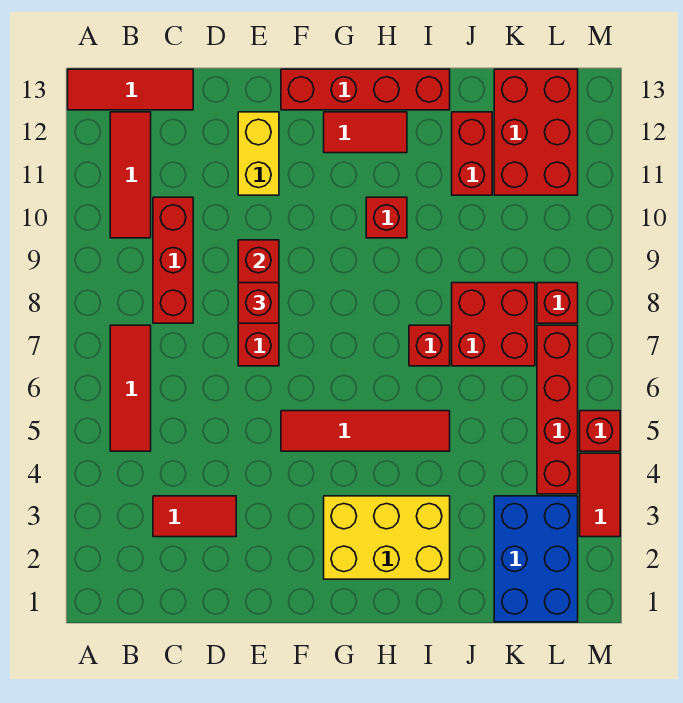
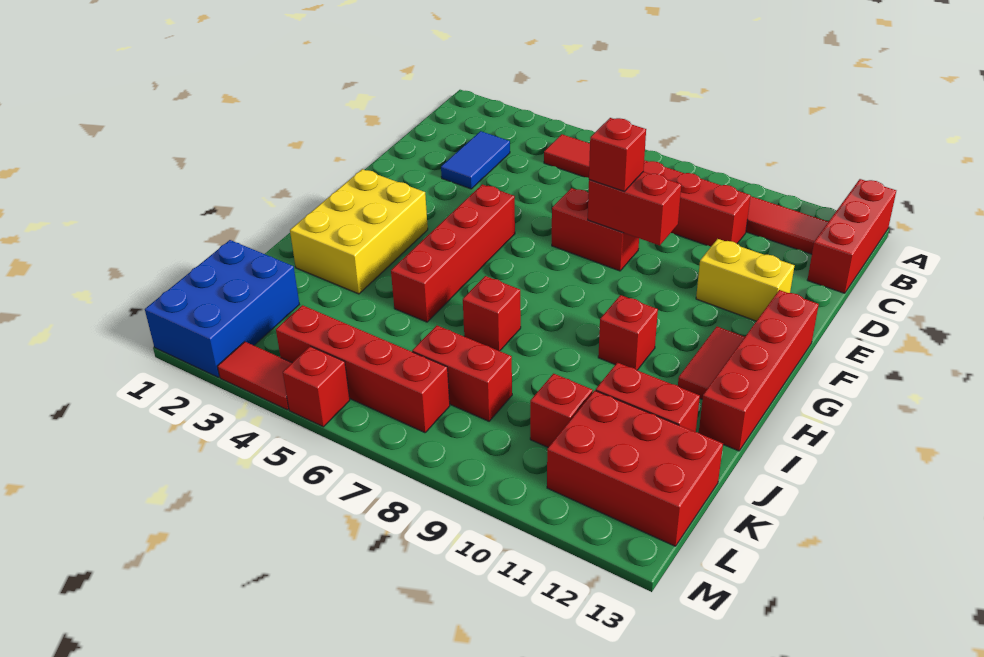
red tile A13:C13 level 1 -> red brick A13:C13 level 1
red tile C3:D3 level 1 -> blue tile C3:D3 level 1
red tile F5:I5 level 1 -> red brick F5:I5 level 1
red brick J7:K8 level 1 -> red brick K7:K8 level 1
blue brick K1:L3 level 1 -> blue brick K1:M2 level 1
red brick L8 level 1 -> red brick K10 level 1

